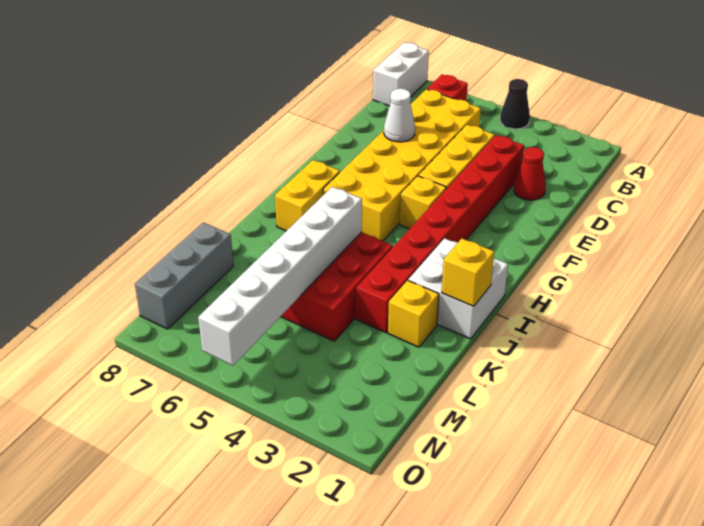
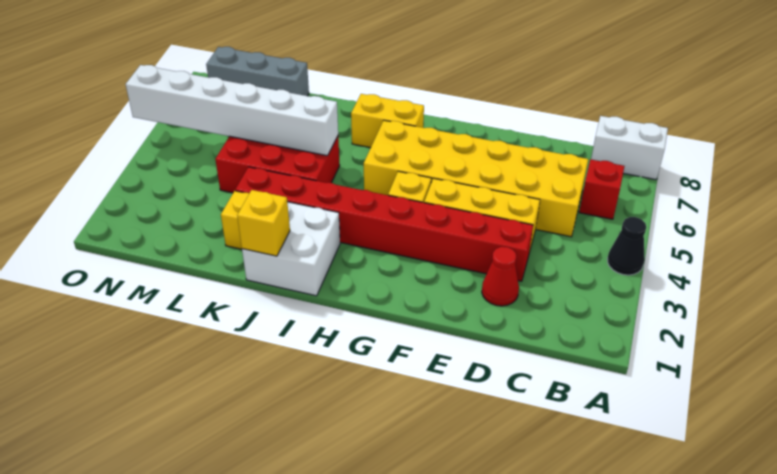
white cone E6 level 2 -> none

